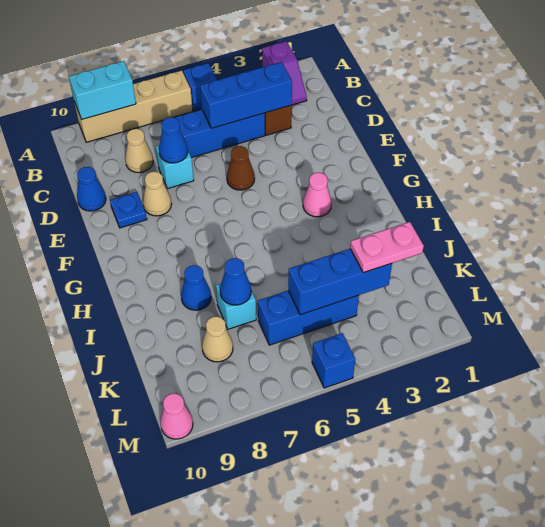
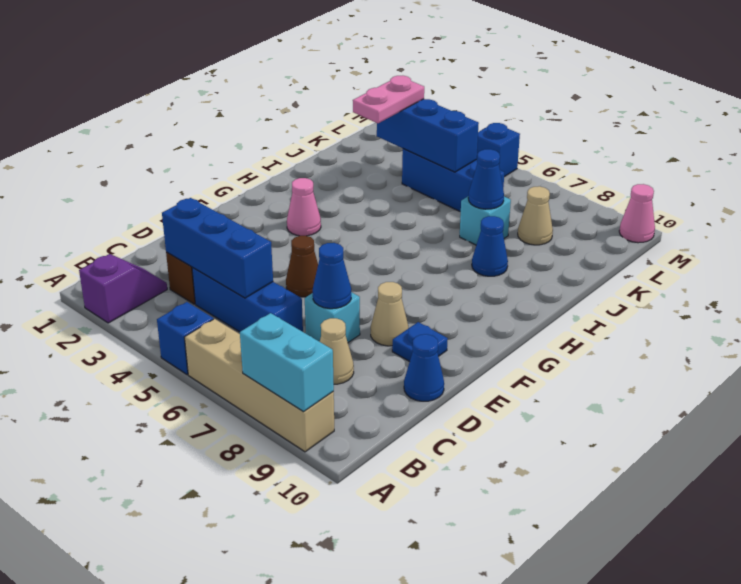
pink plate K2:K3 level 3 -> pink plate J3:K3 level 3

